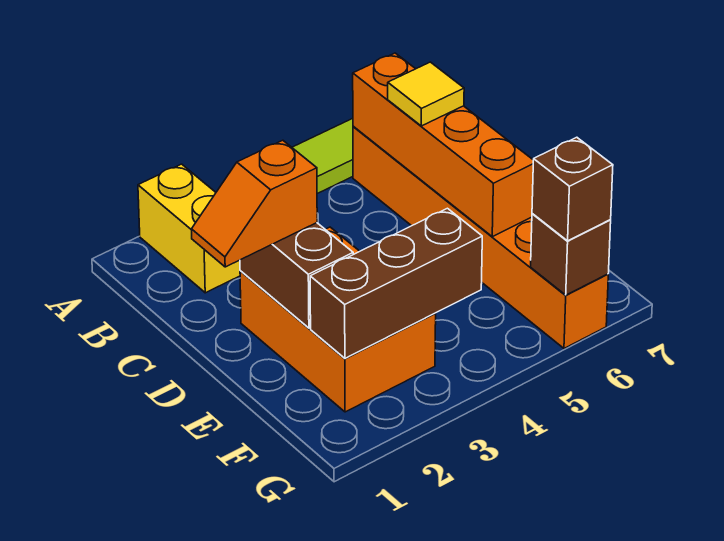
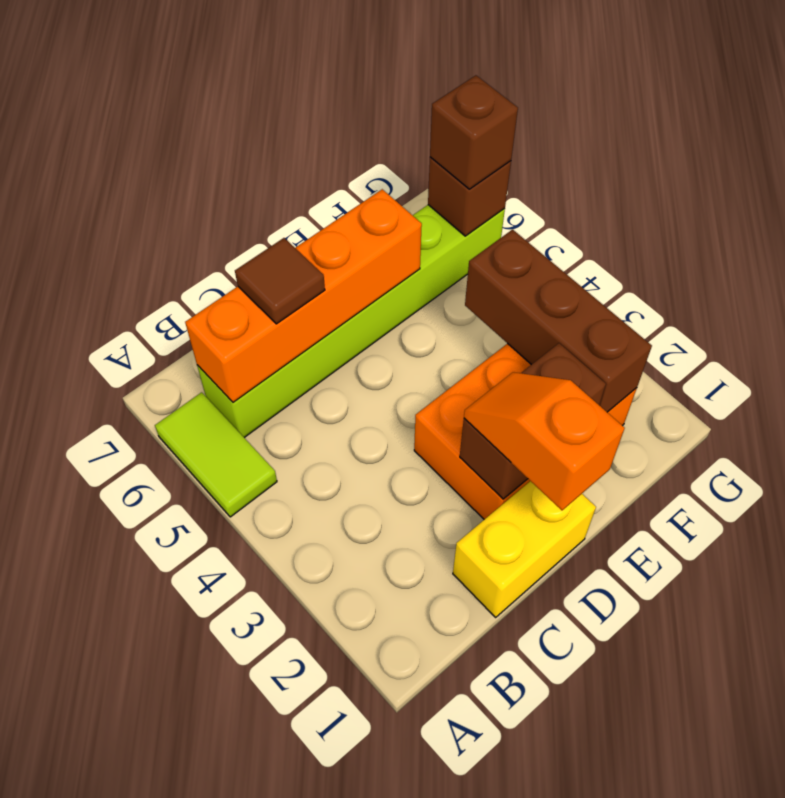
yellow brick A2:B2 level 1 -> yellow brick C1:D1 level 1
orange brick B6:G6 level 1 -> lime brick B6:G6 level 1
yellow tile C6 level 3 -> brown tile C6 level 3
orange slope D1:D2 level 3 top 2 -> orange slope D1:D2 level 3 top 1

